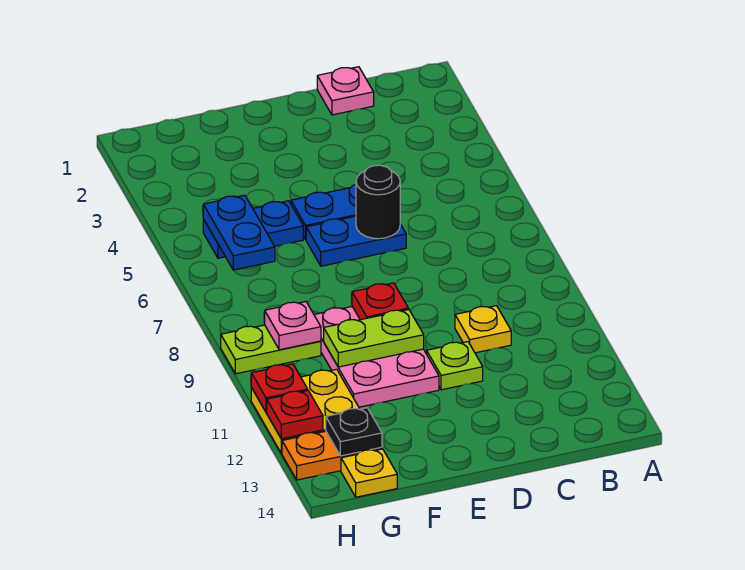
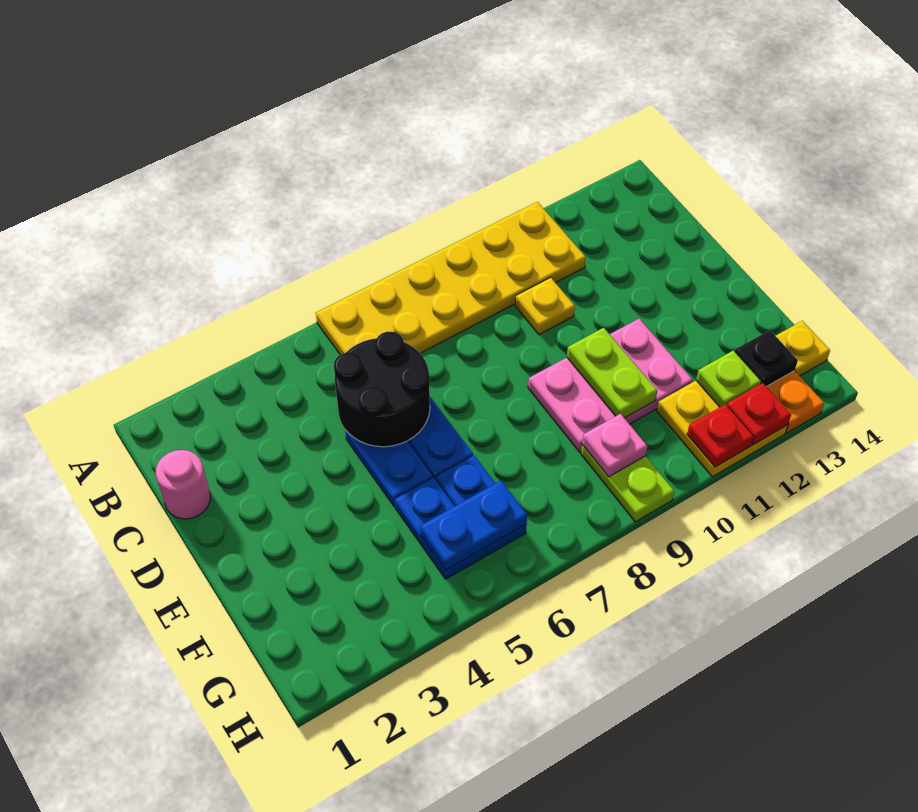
none -> yellow plate A6:B11 level 1
pink plate C1 level 1 -> pink round brick C1 level 1
black round brick D6 level 2 -> black round brick C5:D6 level 2
lime plate D11 level 1 -> lime plate G12 level 2
red plate E9 level 2 -> none
none -> blue plate F6:G6 level 1

